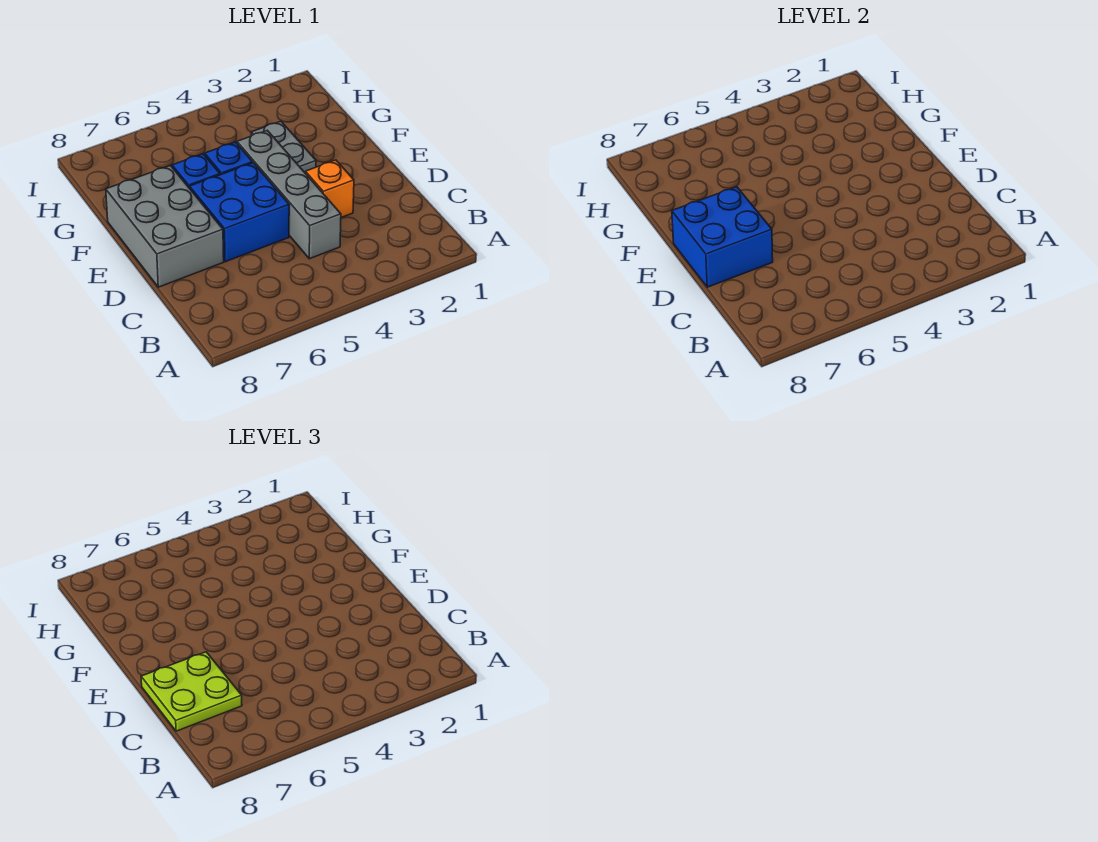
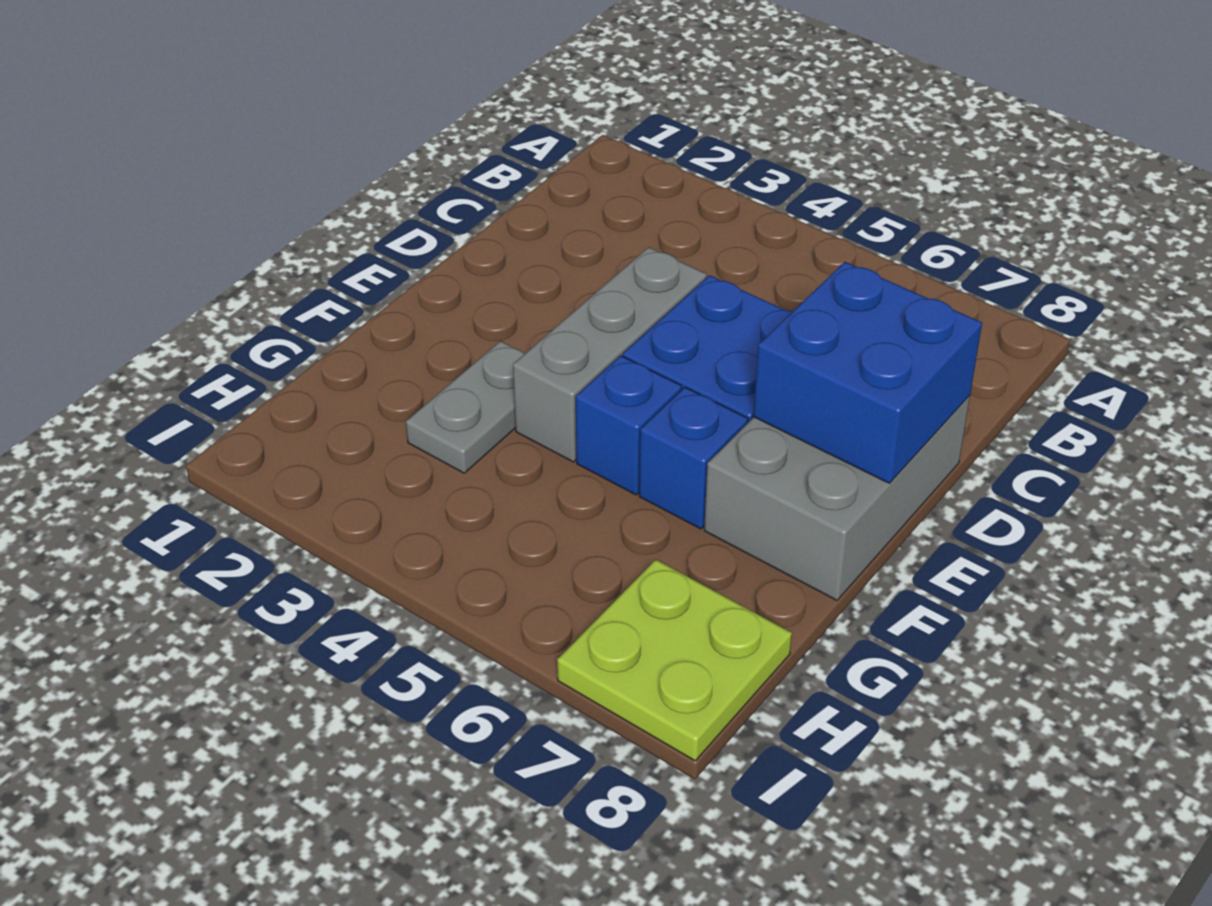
grey brick C4:F4 level 1 -> grey brick D4:F4 level 1
lime plate C7:D8 level 3 -> lime plate H7:I8 level 1
orange brick D3 level 1 -> none

